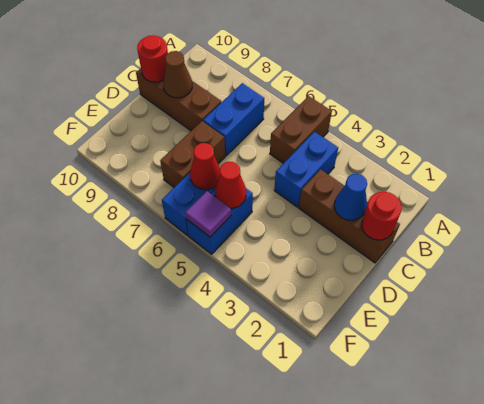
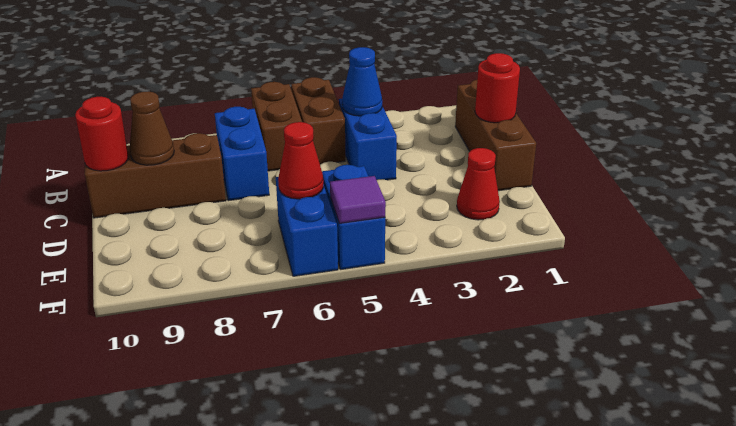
brown brick C1:C3 level 1 -> brown brick B1:D1 level 1
blue cone C2 level 2 -> blue cone B4 level 2
brown brick D7:E7 level 1 -> brown brick A6:B6 level 1
red cone E5 level 2 -> red cone E2 level 1

